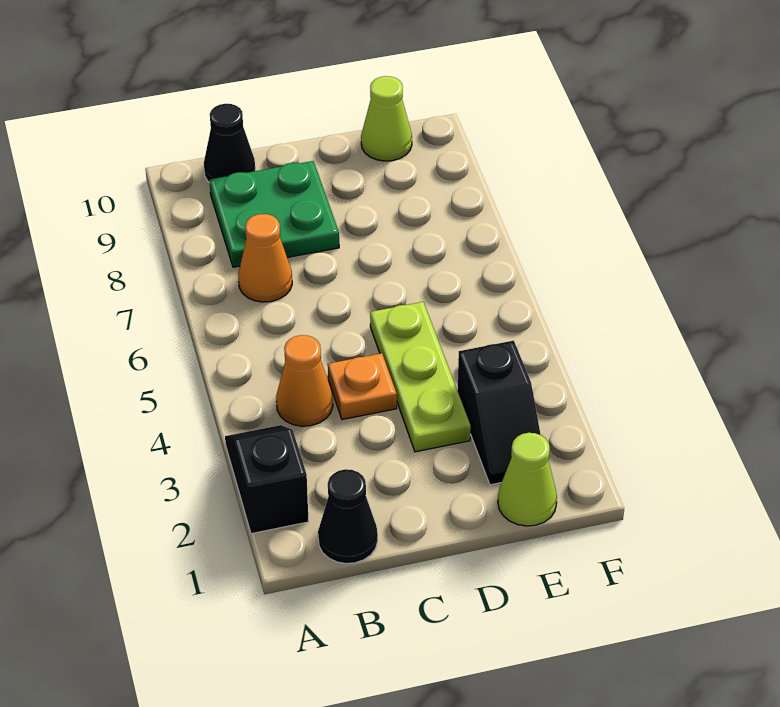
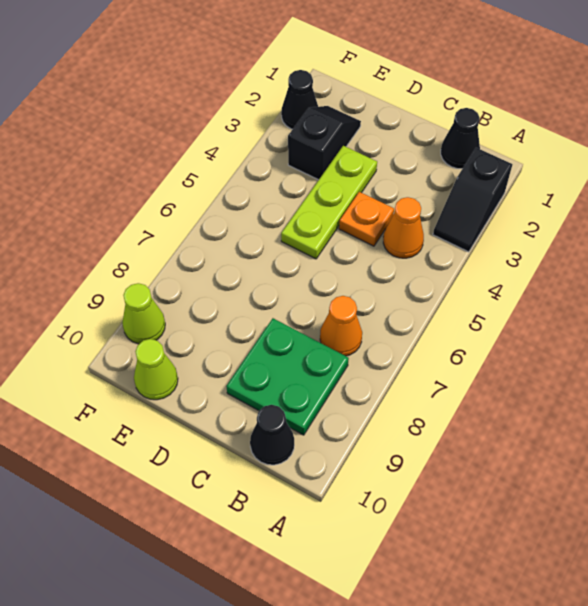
lime cone E1 level 1 -> lime cone F9 level 1
none -> black cone F2 level 1

